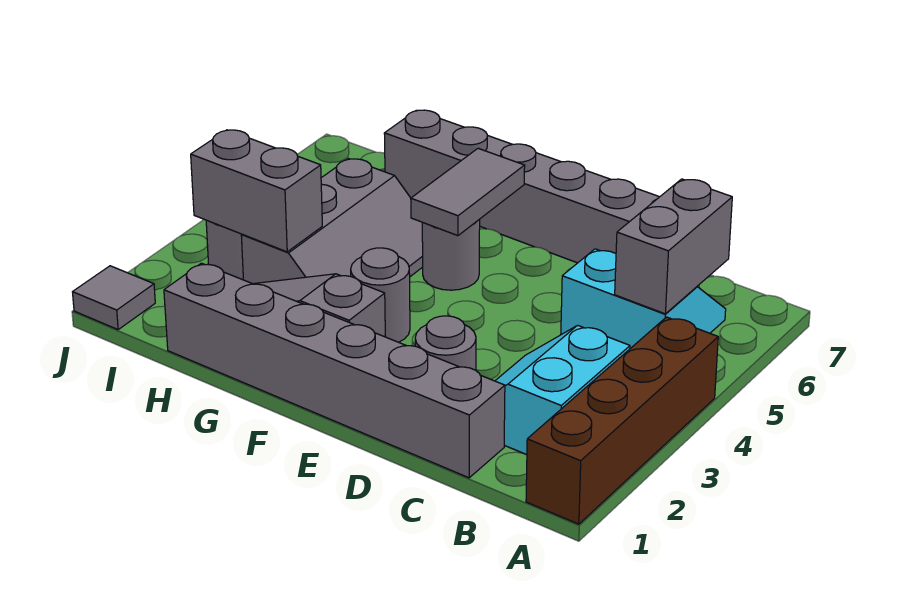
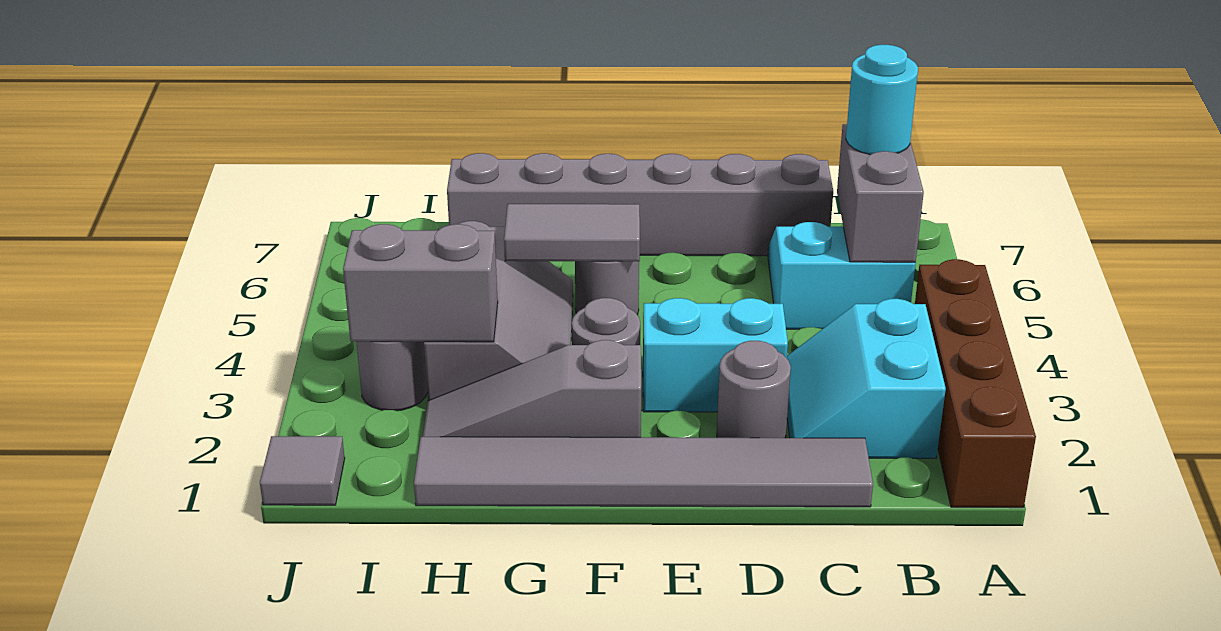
none -> cyan round brick B6 level 3
grey brick C1:H1 level 1 -> grey tile C1:H1 level 1
none -> cyan brick D3:E3 level 1
grey tile F5:F6 level 2 -> grey tile F5:G5 level 2

